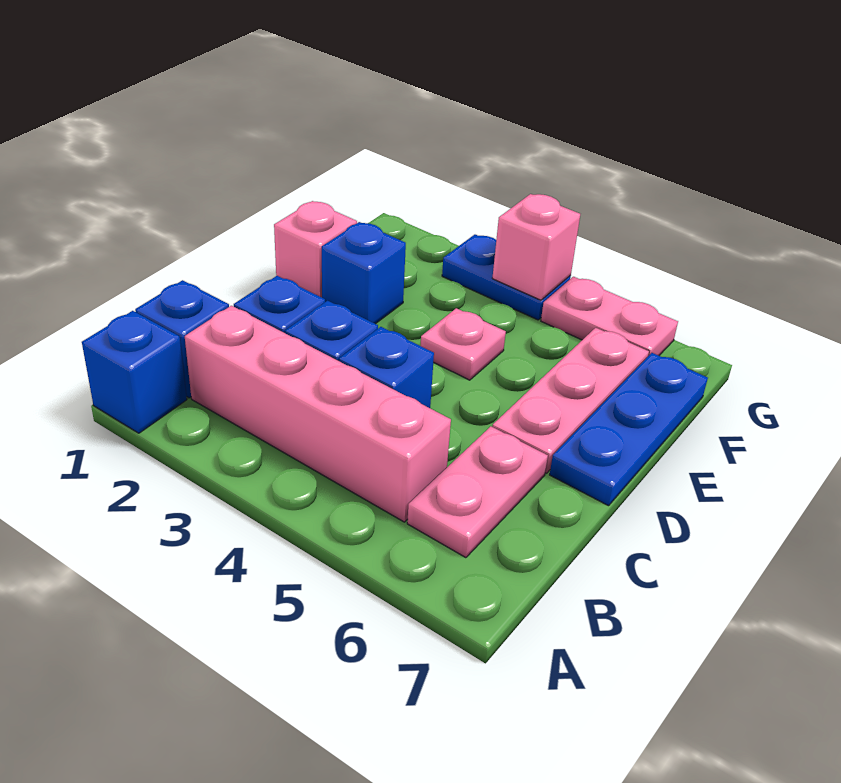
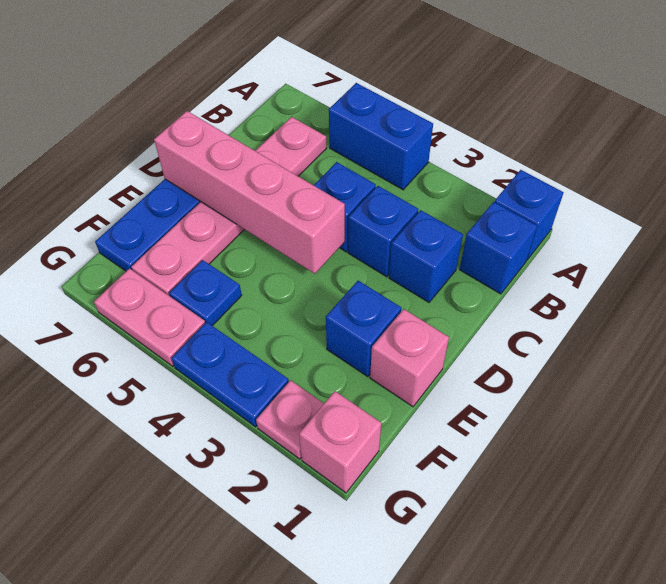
none -> blue brick A4:A5 level 1
pink brick B2:B5 level 1 -> pink brick D4:D7 level 2
pink plate E4 level 1 -> pink plate G2 level 1
none -> blue plate F5 level 1
pink brick G4 level 2 -> pink brick G1 level 1

